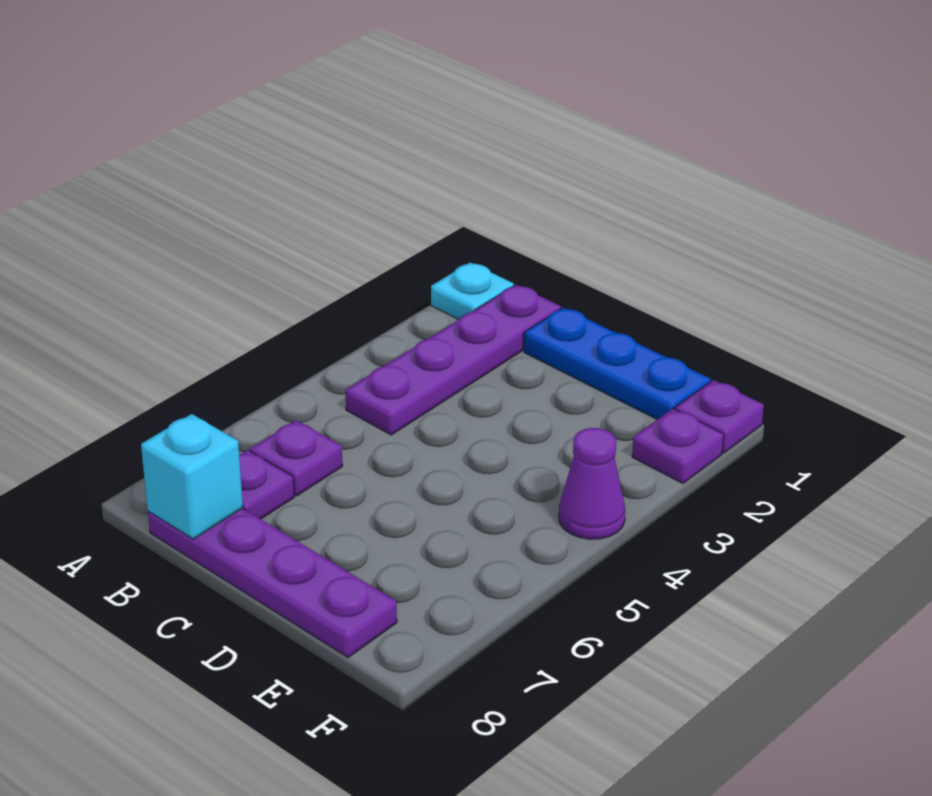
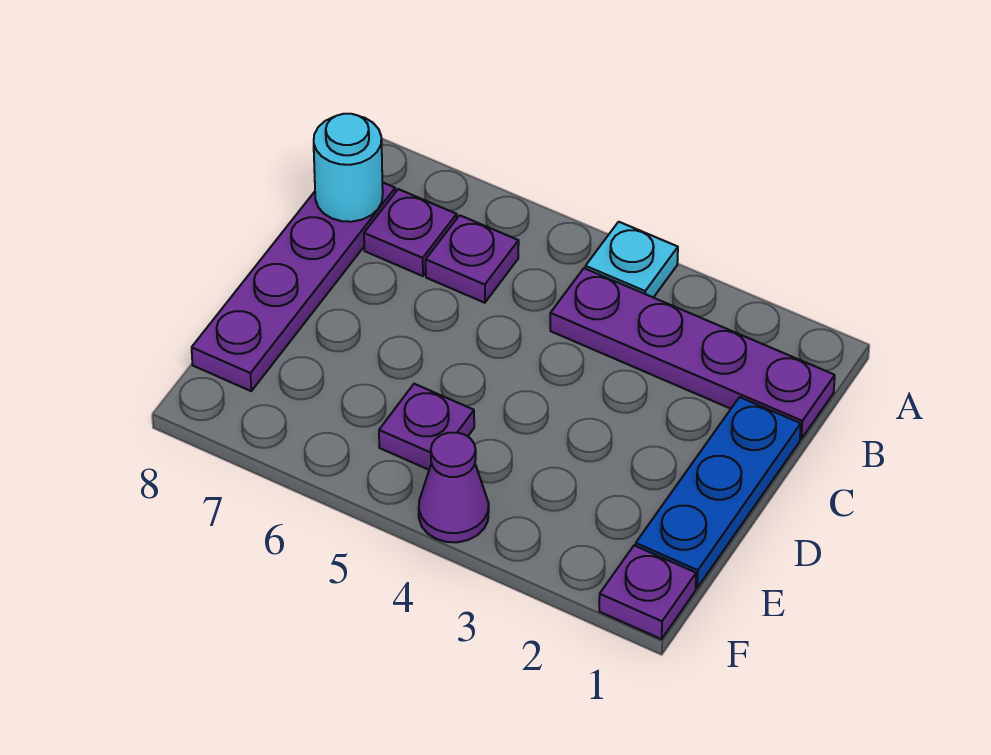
cyan plate A1 level 1 -> cyan plate A4 level 1
cyan brick B8 level 2 -> cyan round brick B8 level 2
purple plate F2 level 1 -> purple plate E5 level 1

